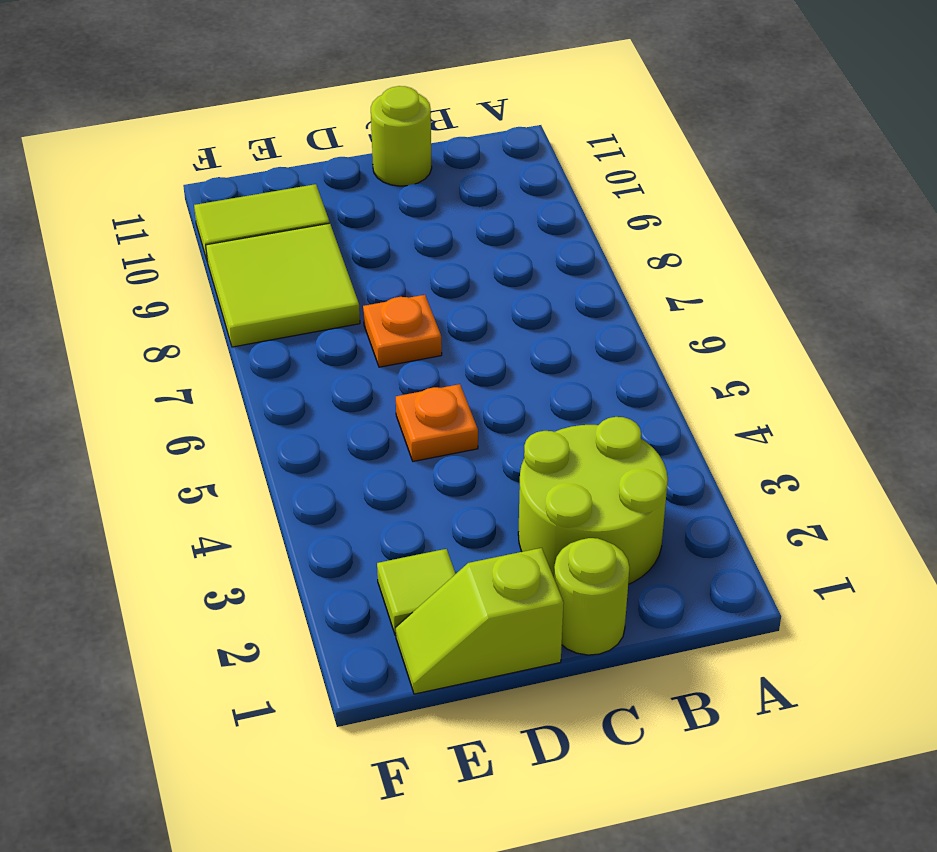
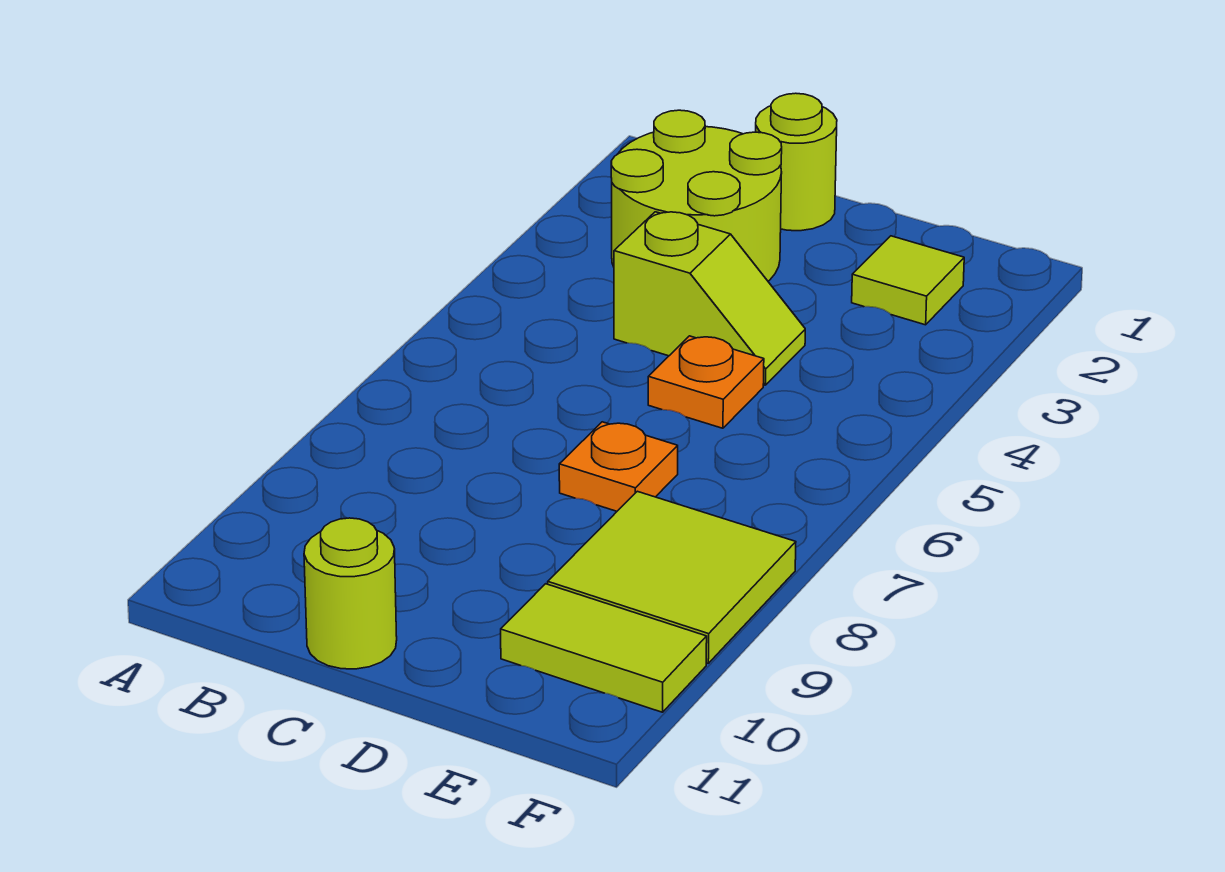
lime slope D1:E1 level 1 top D -> lime slope C4:D4 level 1 top C

